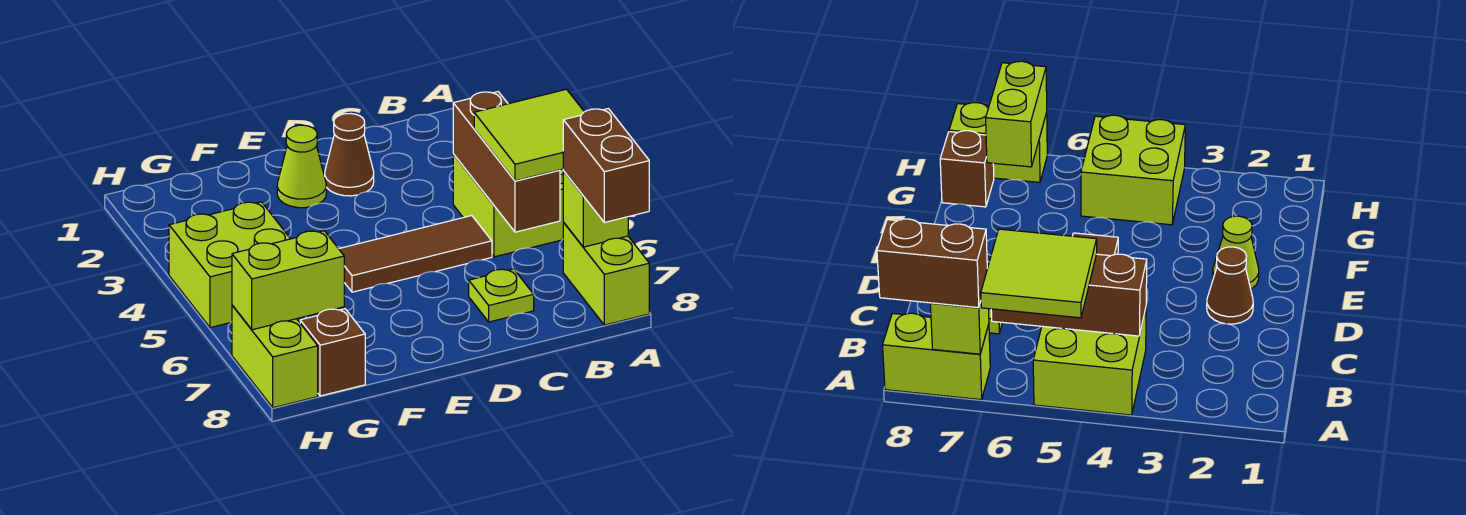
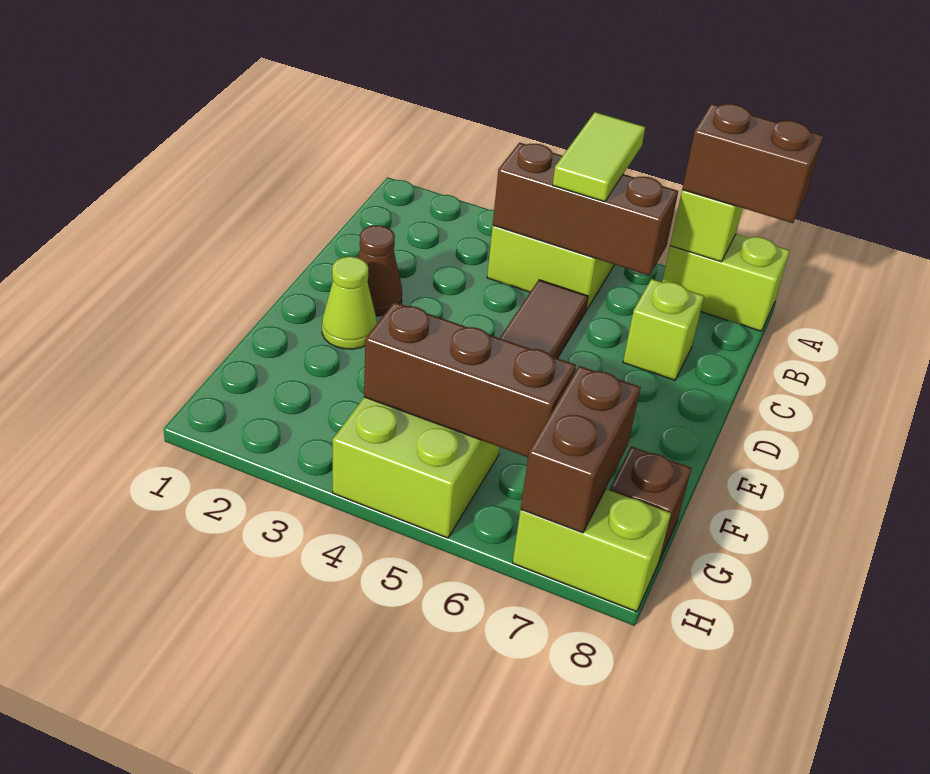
lime tile A5:B6 level 3 -> lime tile A5:B5 level 3
lime plate C7 level 1 -> lime brick C7 level 1
none -> brown brick G4:G6 level 2
lime brick G7:H7 level 2 -> brown brick G7:H7 level 2

